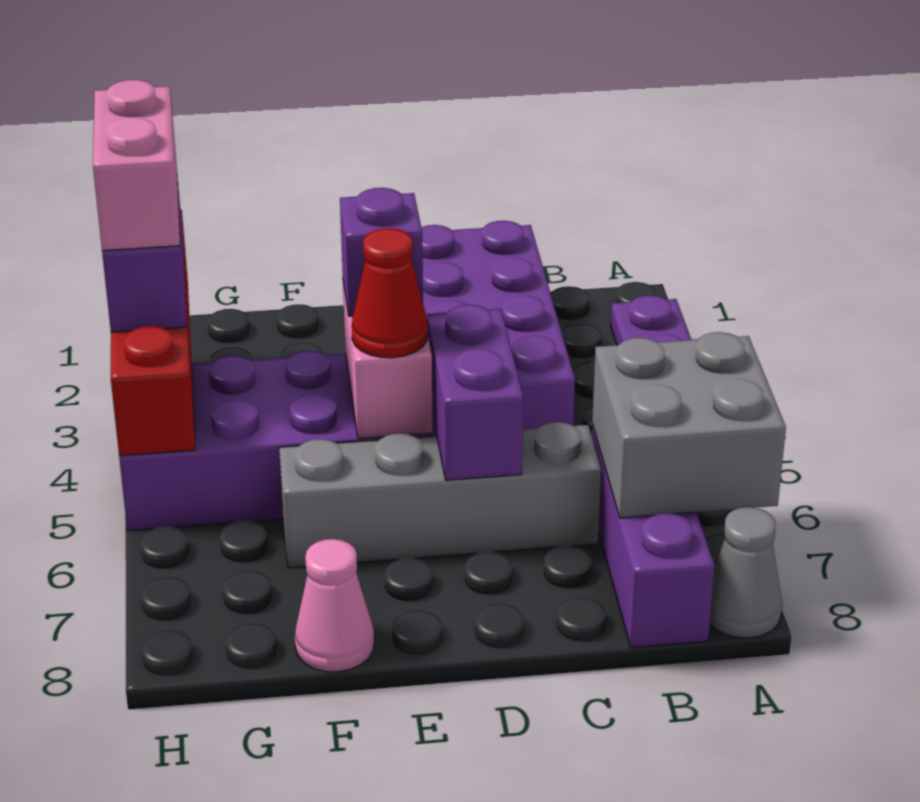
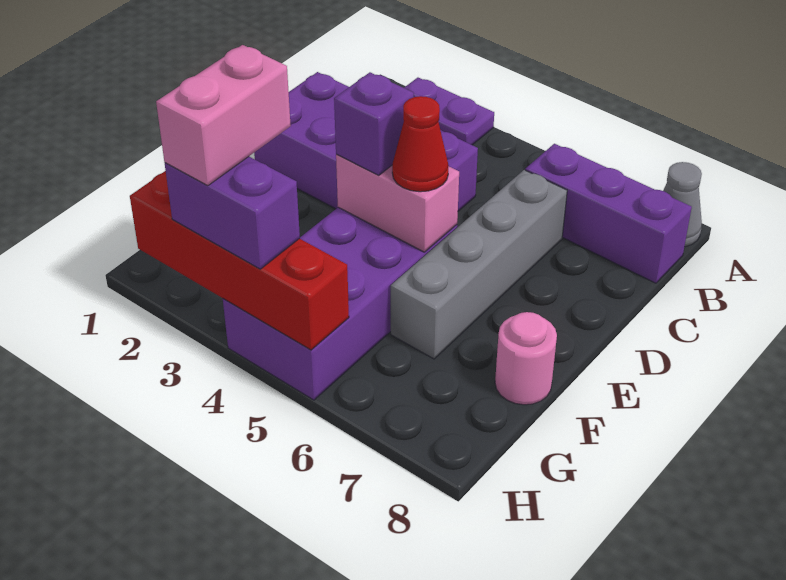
grey brick A6:B7 level 2 -> none
purple brick D5:D6 level 2 -> none
pink cone F8 level 1 -> pink round brick F8 level 1
pink brick H3:H4 level 4 -> pink brick G3:H3 level 4

